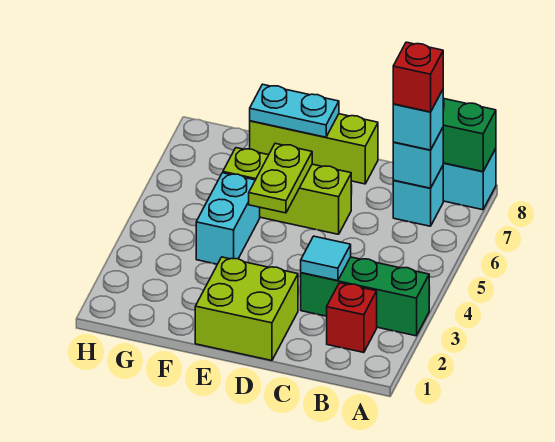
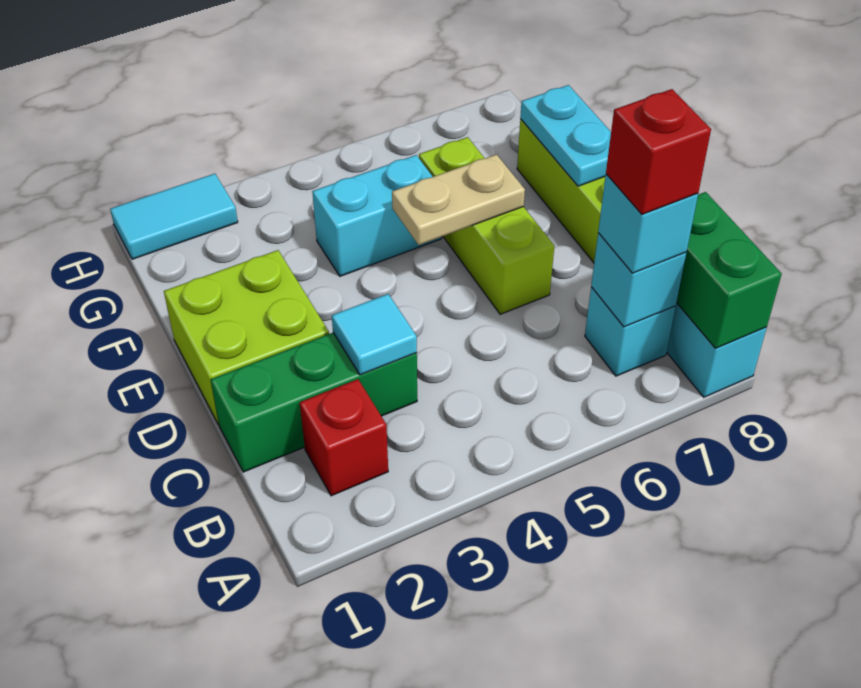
green brick A3:C3 level 1 -> green brick C1:C3 level 1
lime plate E5:E6 level 2 -> tan plate E5:E6 level 2
none -> cyan tile H1:H2 level 1

